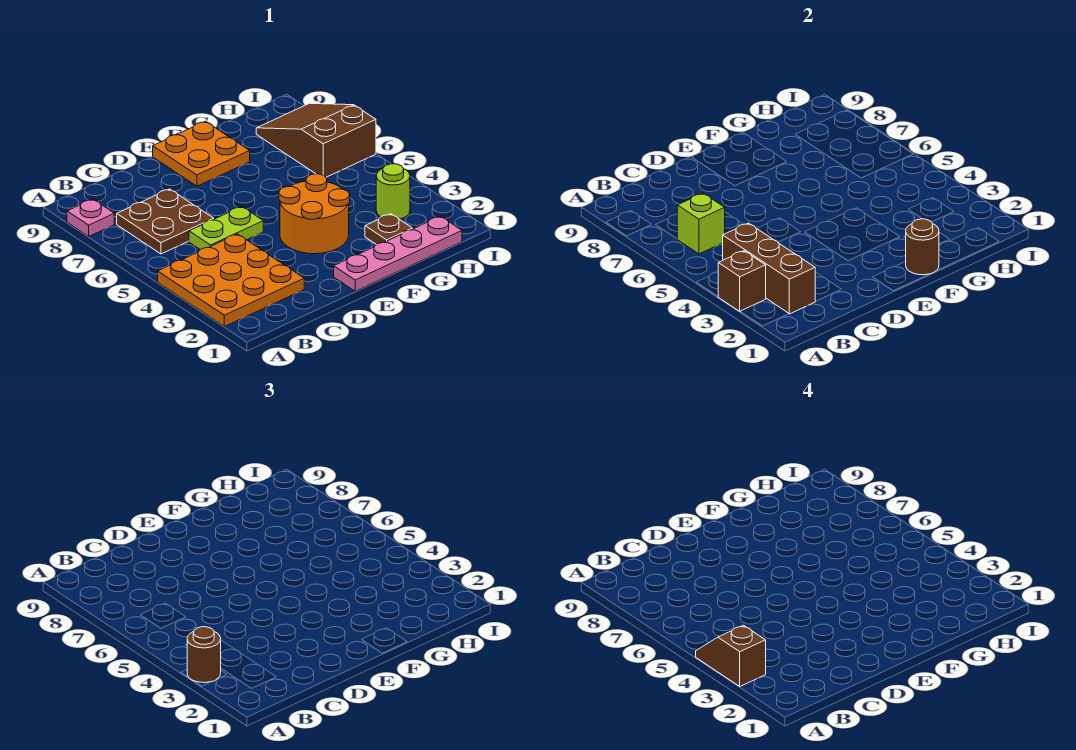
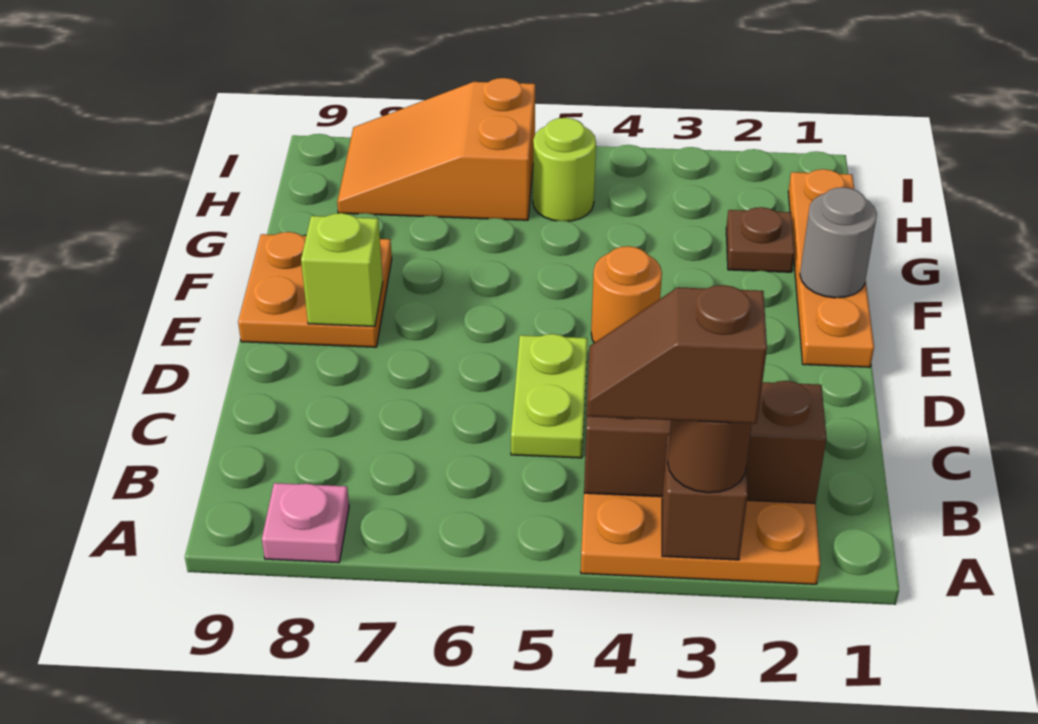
brown plate B6:C7 level 1 -> none
lime brick B6 level 2 -> lime brick E8 level 2
pink plate E1:H1 level 1 -> orange plate E1:H1 level 1
orange round brick E3:F4 level 1 -> orange round brick E4 level 1
brown round brick F1 level 2 -> grey round brick F1 level 2
lime round brick H3 level 1 -> lime round brick H5 level 1
brown slope H6:I8 level 1 top 6 -> orange slope H6:I8 level 1 top 6

